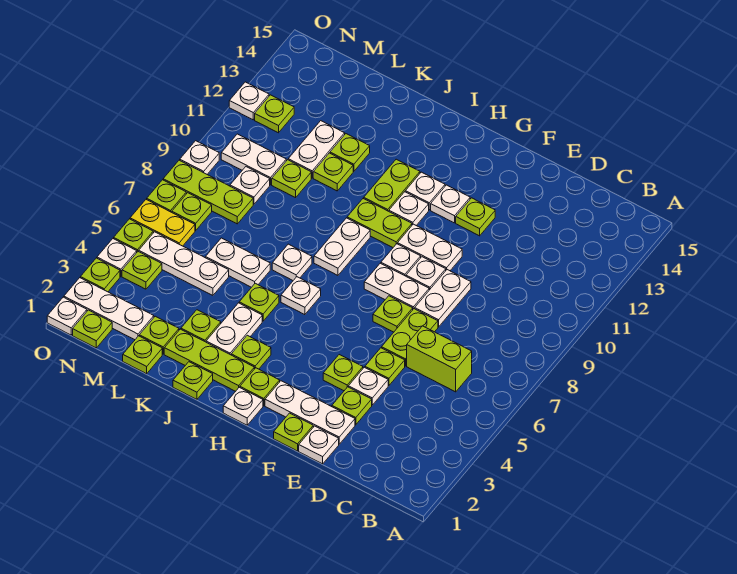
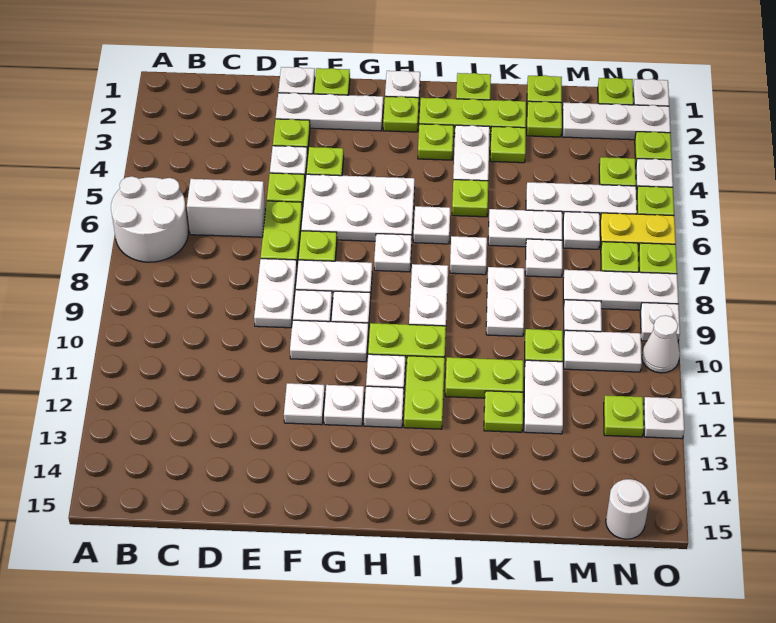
none -> white round brick A6:B7 level 1
lime brick C6:D6 level 1 -> white brick C6:D6 level 1
none -> white plate F5:H6 level 1
lime plate F12 level 1 -> white plate F12 level 1
none -> white plate H7 level 1
none -> white plate K8:K9 level 1
lime plate K11 level 1 -> lime plate J11:K11 level 1
none -> white plate L7 level 1
none -> white plate M6 level 1
lime plate M8:O8 level 1 -> white plate M8:O8 level 1
none -> white round brick N15 level 1
none -> white cone O10 level 1

